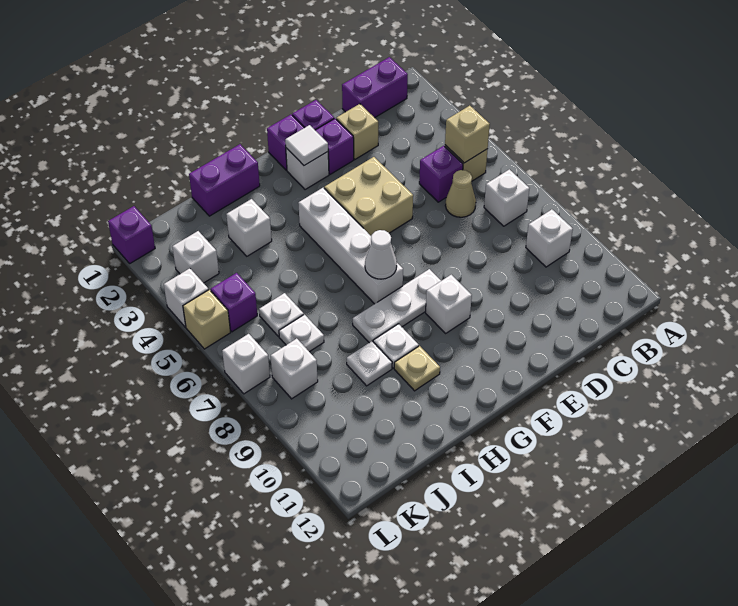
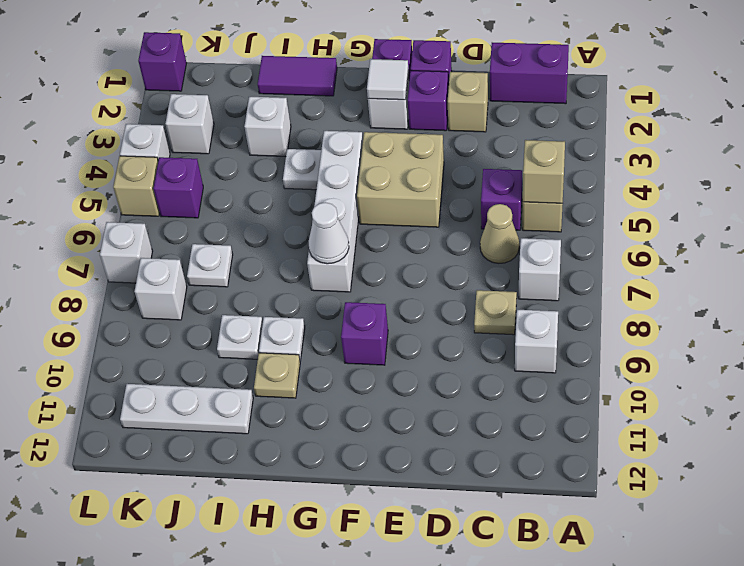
none -> tan plate C8 level 1
white plate F8:H8 level 1 -> white plate I11:K11 level 1
white brick F9 level 1 -> purple brick F9 level 1
purple brick H1:I1 level 1 -> purple tile H1:I1 level 1
white plate J6 level 1 -> white plate H4 level 1

